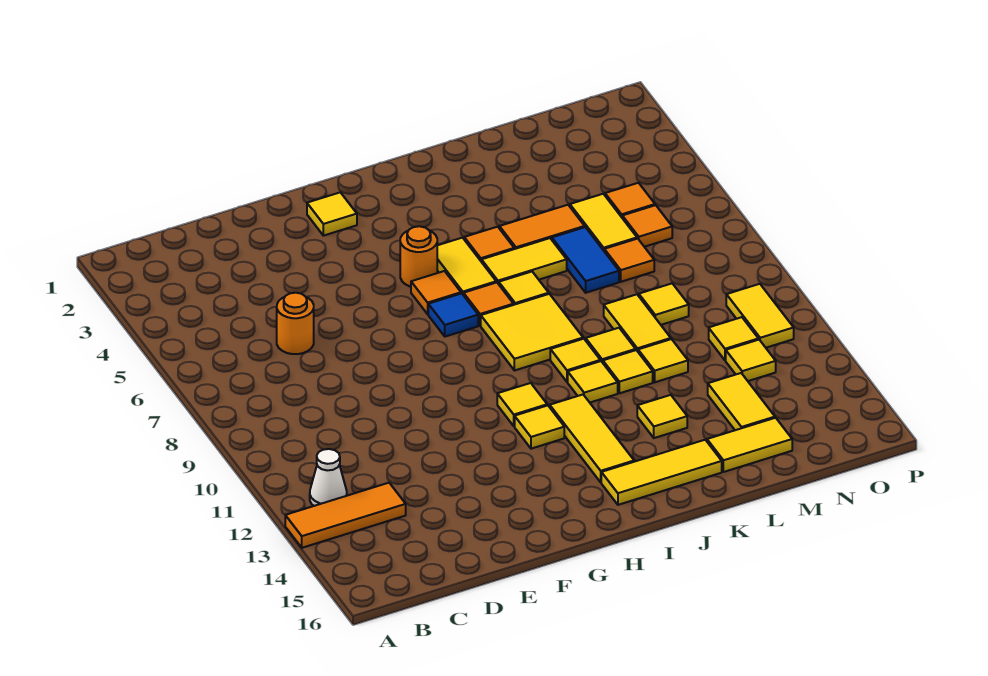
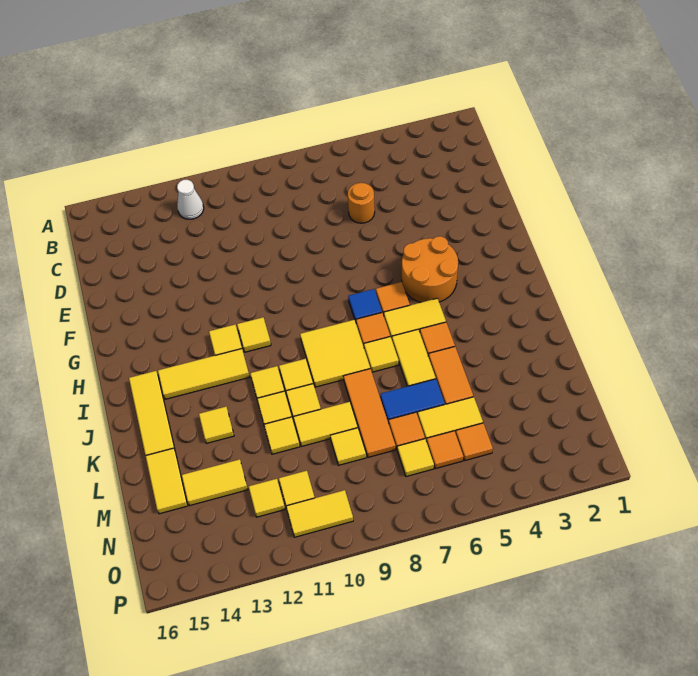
orange tile A13:C13 level 1 -> orange tile K8:M8 level 1
yellow tile G2 level 1 -> yellow tile N7 level 1
orange round brick H5 level 1 -> orange round brick G4:H5 level 1

